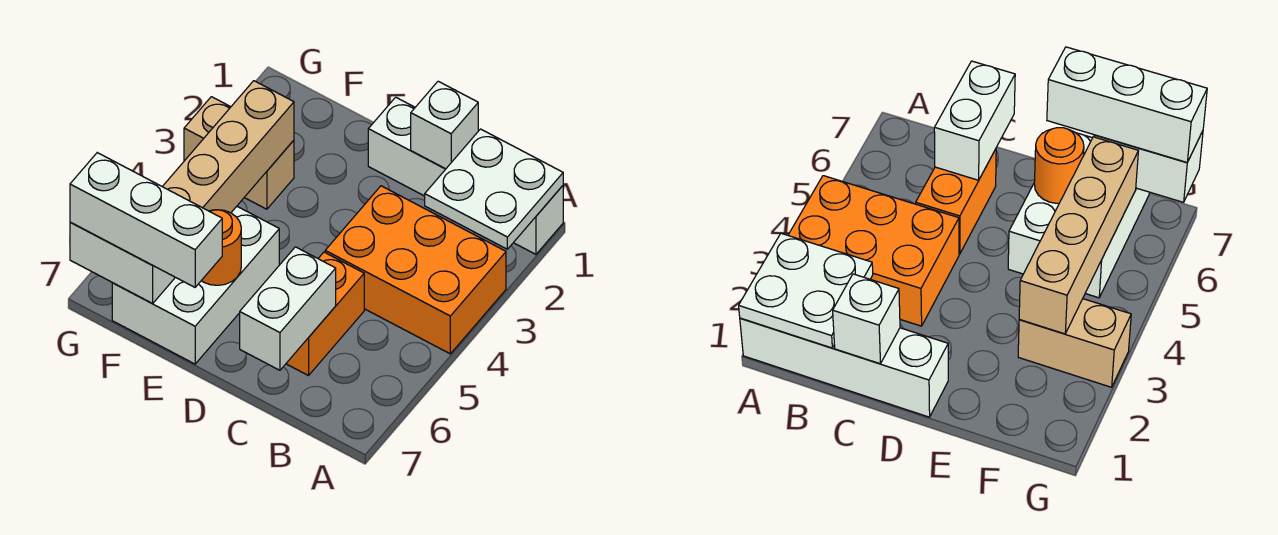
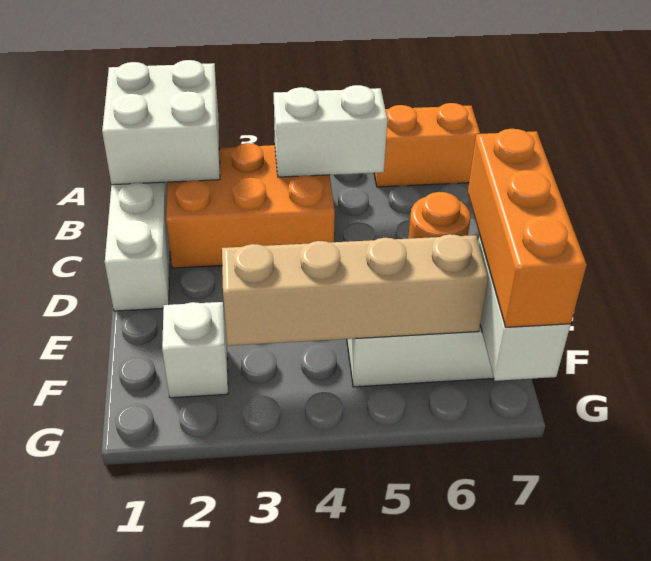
white plate A1:B2 level 2 -> white brick A1:B2 level 2
orange brick A3:C4 level 1 -> orange brick B2:C4 level 1
white brick C1 level 2 -> white brick F2 level 1
orange brick C5:C6 level 1 -> orange brick A6:A7 level 1
white brick C6:C7 level 2 -> white brick B4:B5 level 2
white brick E7:G7 level 3 -> orange brick E7:G7 level 3
tan brick F3:G3 level 1 -> none

